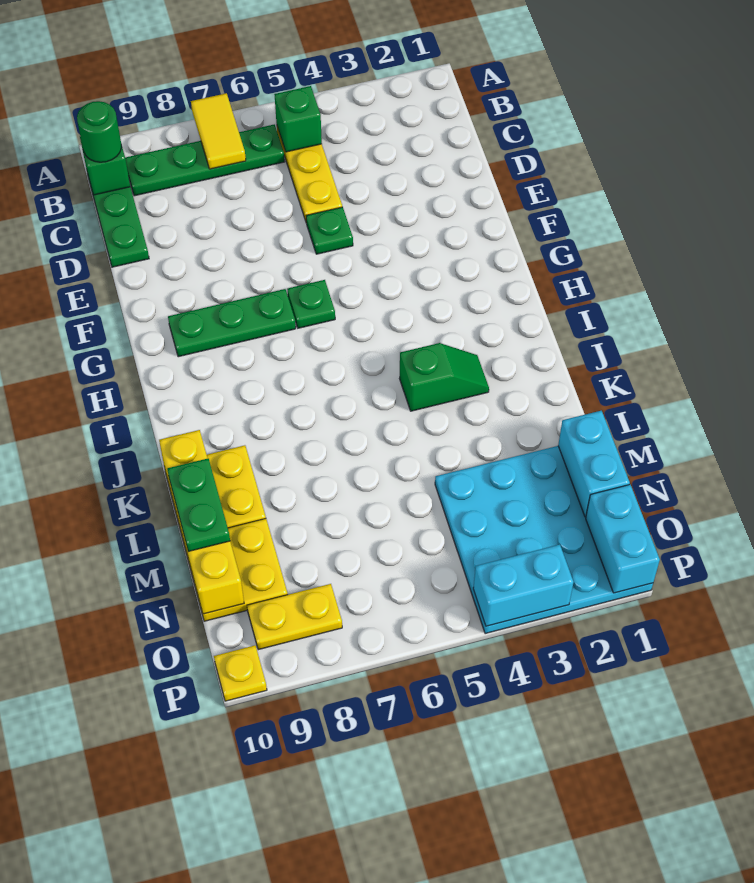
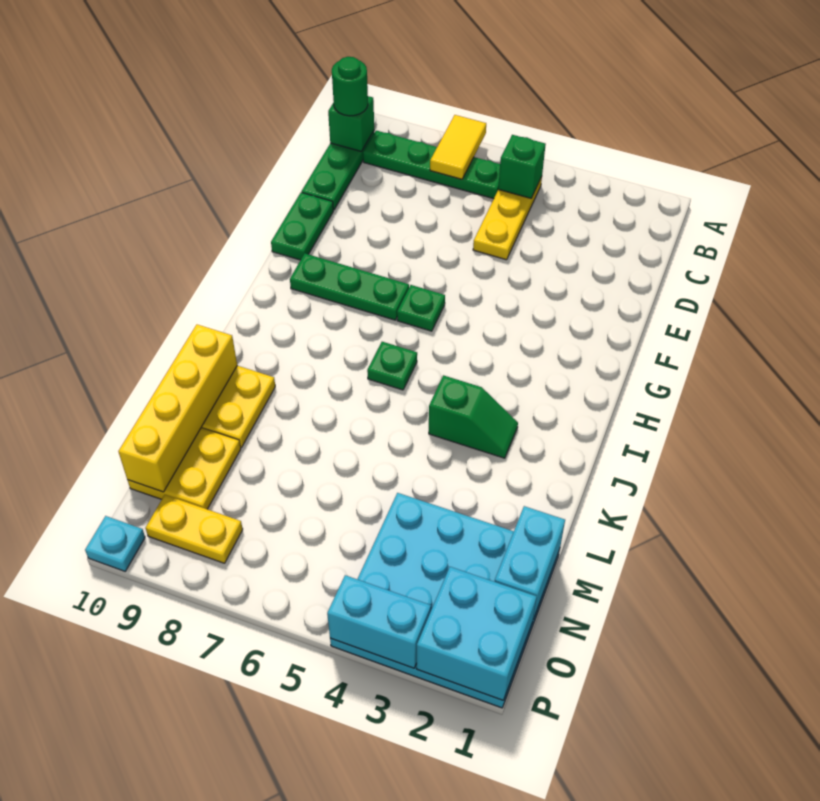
green plate E5 level 1 -> green plate I6 level 1
green plate L10:M10 level 3 -> green plate E10:F10 level 1
cyan brick O1:P1 level 2 -> cyan brick O1:P2 level 2
yellow plate P10 level 1 -> cyan plate P10 level 1

